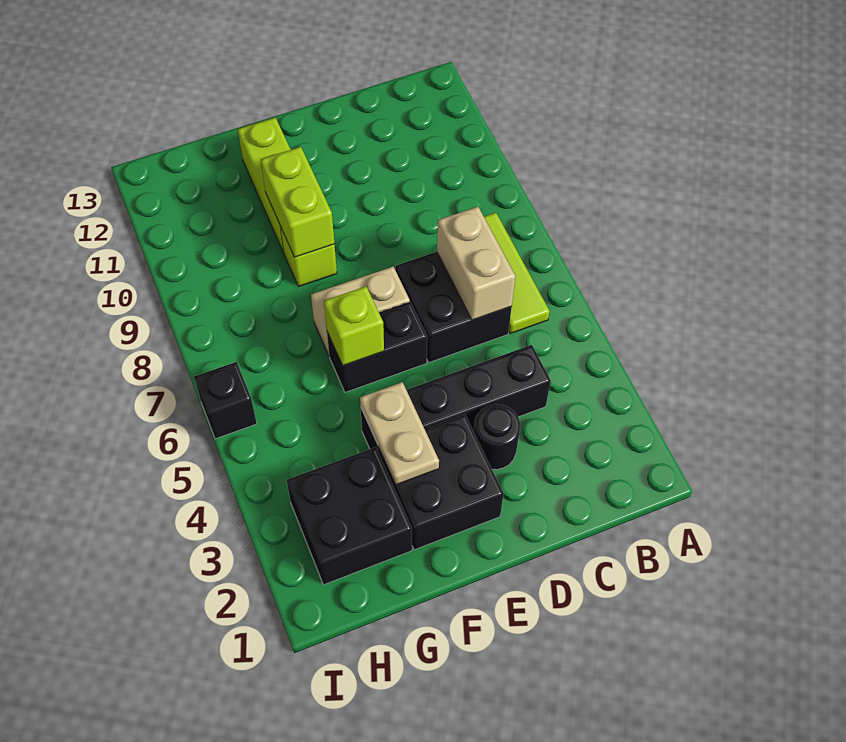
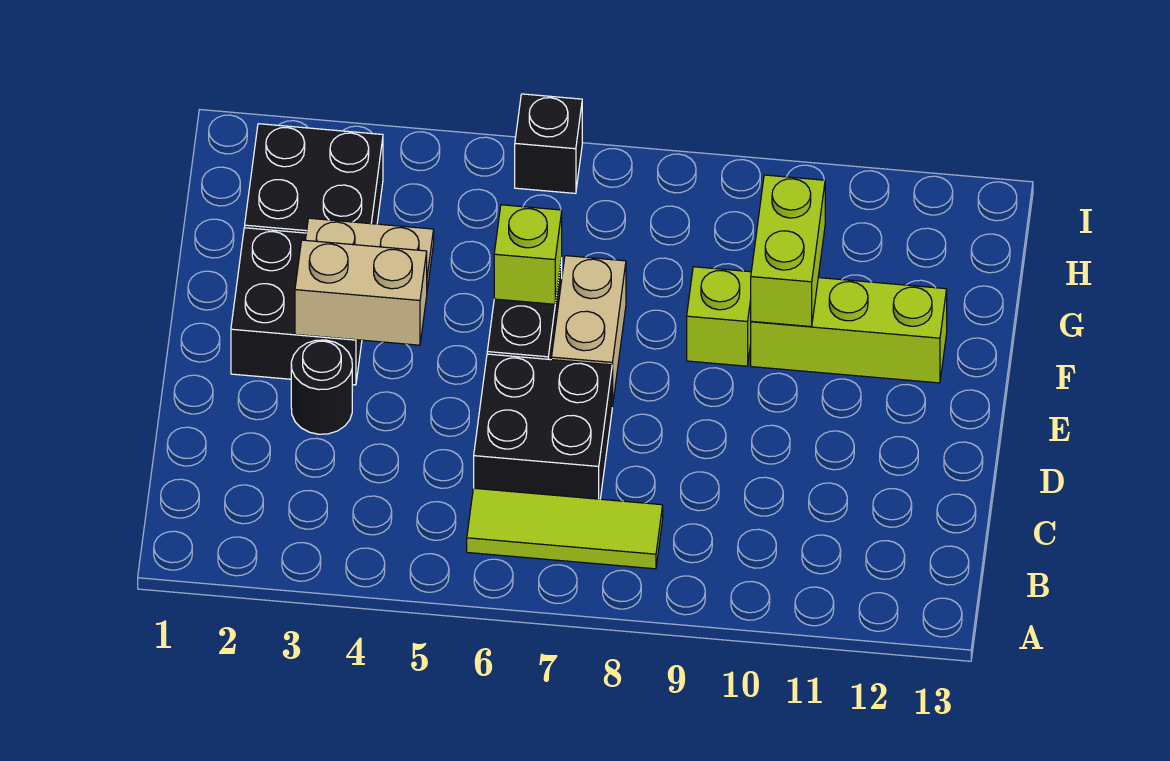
black brick C4:F4 level 1 -> none
tan brick C6:C7 level 2 -> tan brick E3:E4 level 2
lime brick F9:F10 level 2 -> lime brick F10:G10 level 2

